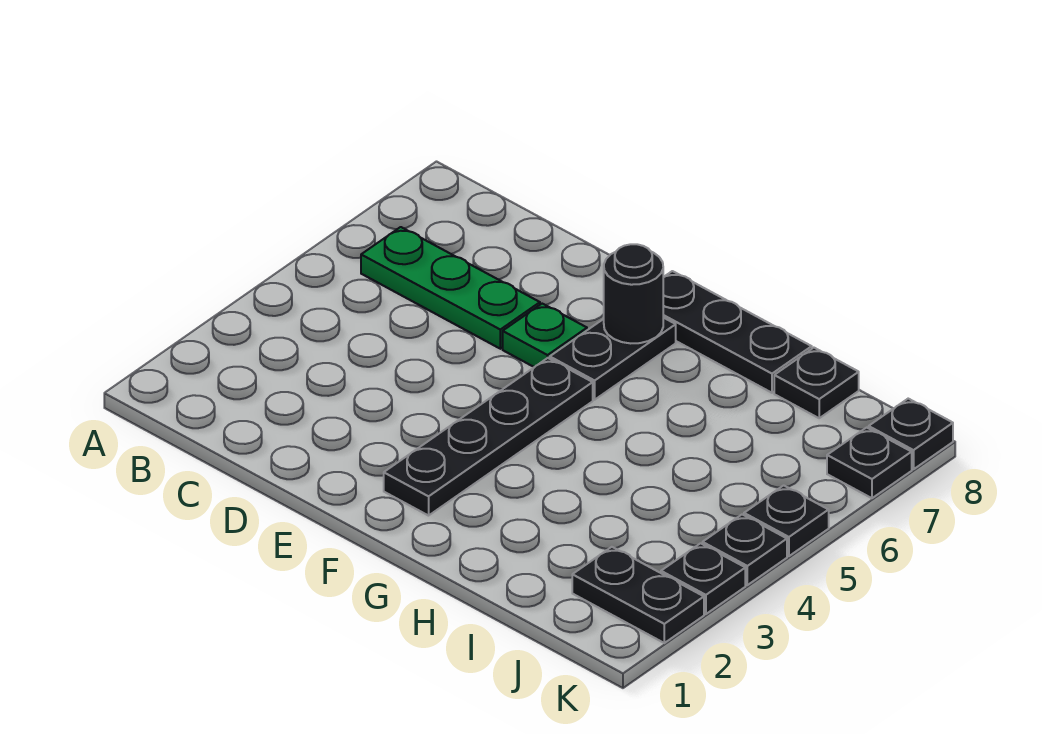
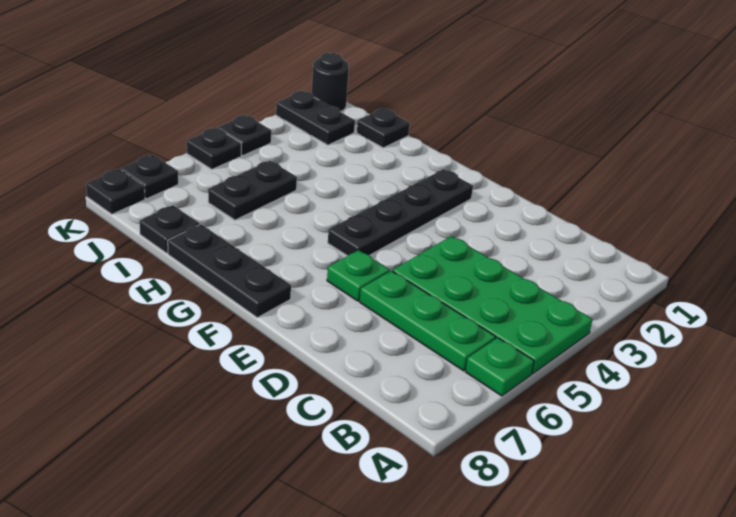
none -> green plate A4:D5 level 1
none -> green plate A6 level 1
black plate F6:F7 level 1 -> black plate I5:I6 level 1
black round brick F7 level 2 -> black round brick K1 level 1
black plate K3 level 1 -> black plate I1 level 1

